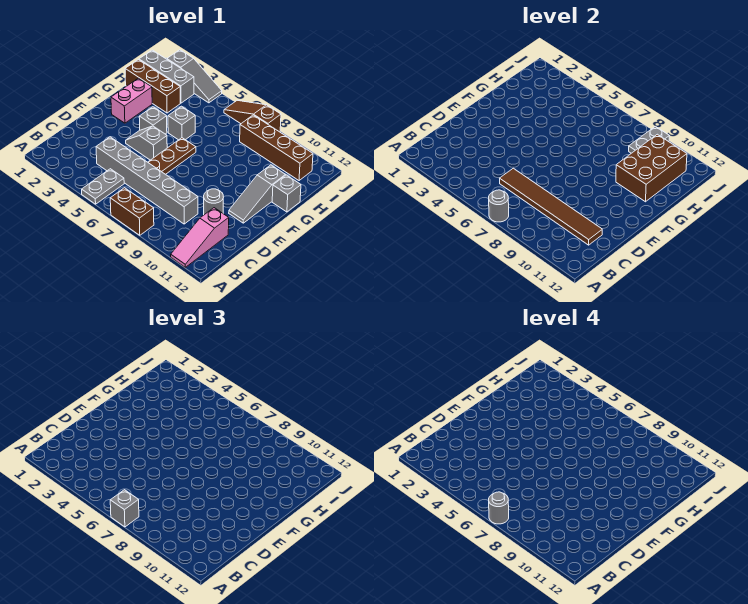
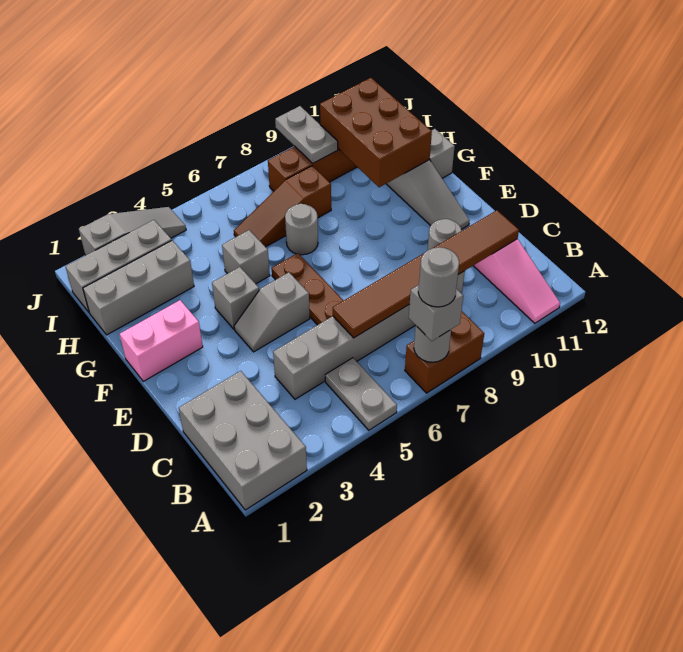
none -> grey brick A1:C2 level 1
pink brick F2:G2 level 1 -> pink brick F1:F2 level 1
none -> grey round brick G7 level 1
brown brick H1:H3 level 1 -> grey brick H1:H3 level 1
brown slope J6:J8 level 1 top 8 -> brown slope H6:H8 level 1 top 8

